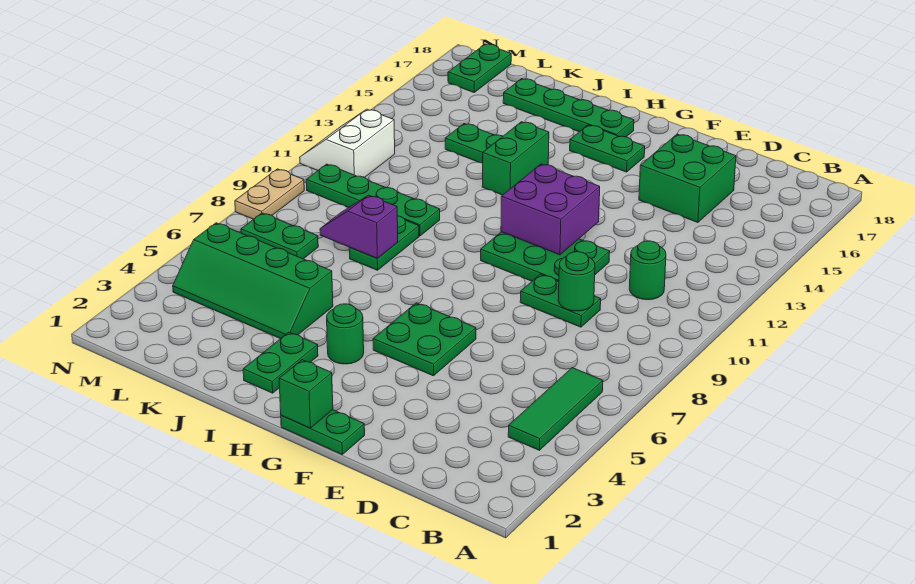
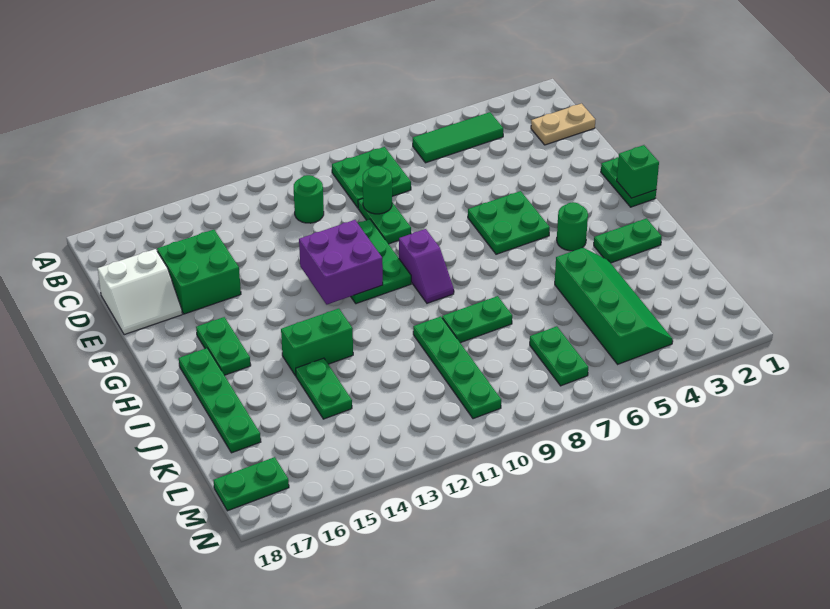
none -> green plate B8:C9 level 1
purple slope J8:K8 level 2 top J -> purple slope G9:H9 level 1 top G
white slope M11:N12 level 1 top M -> white slope D17:E18 level 1 top D
tan plate N8:N9 level 1 -> tan plate C1:C2 level 1

